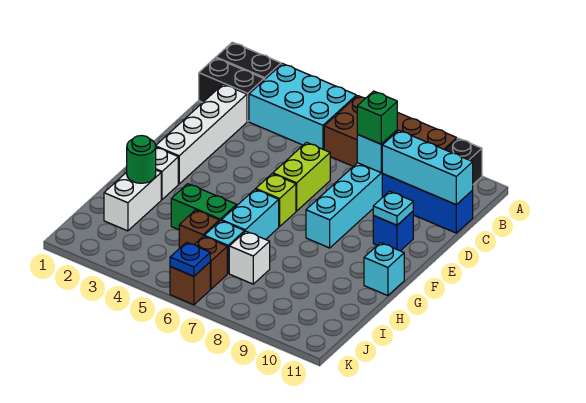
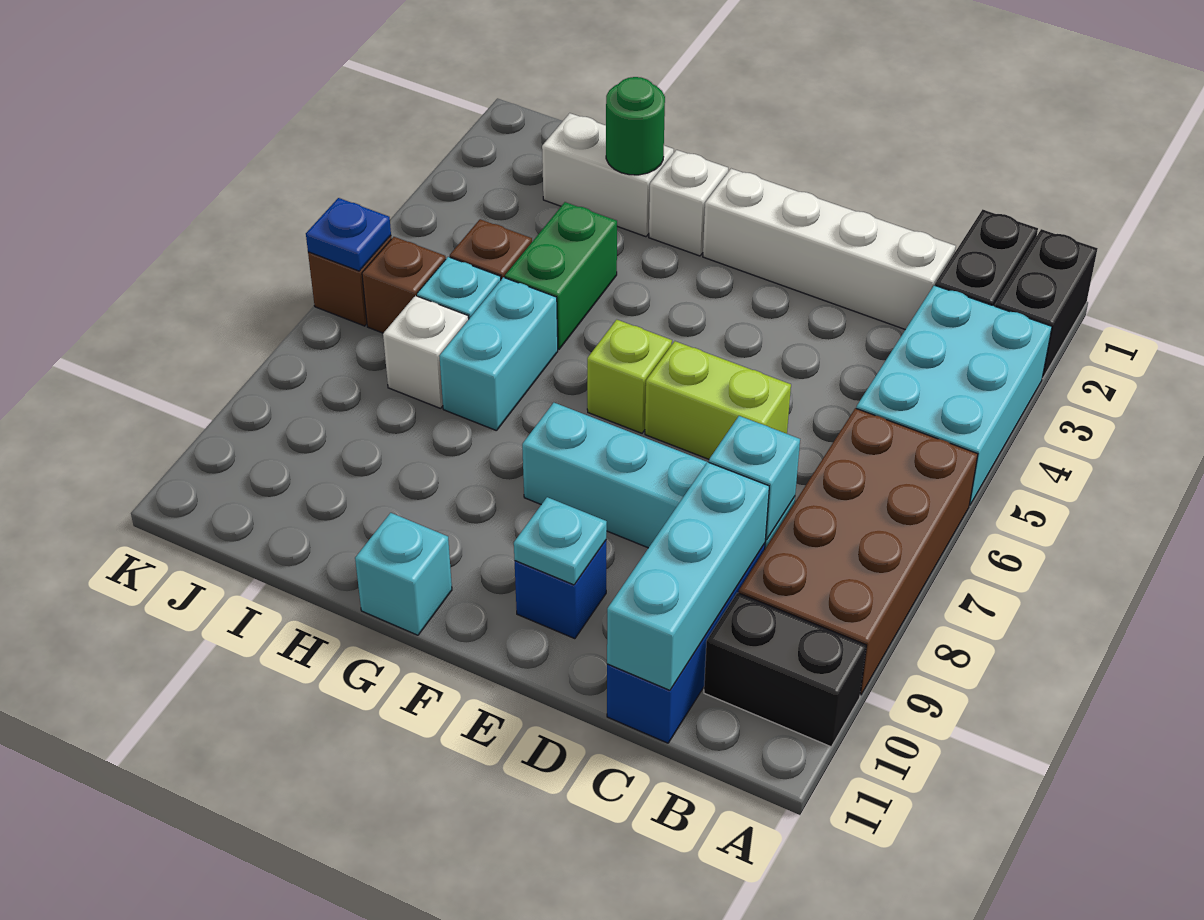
green brick C8 level 3 -> none
cyan brick G6:H6 level 1 -> cyan brick H6:H7 level 1

